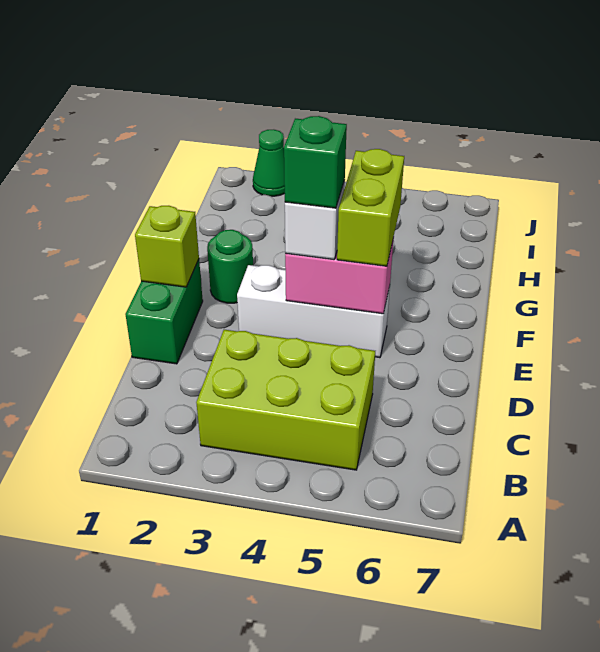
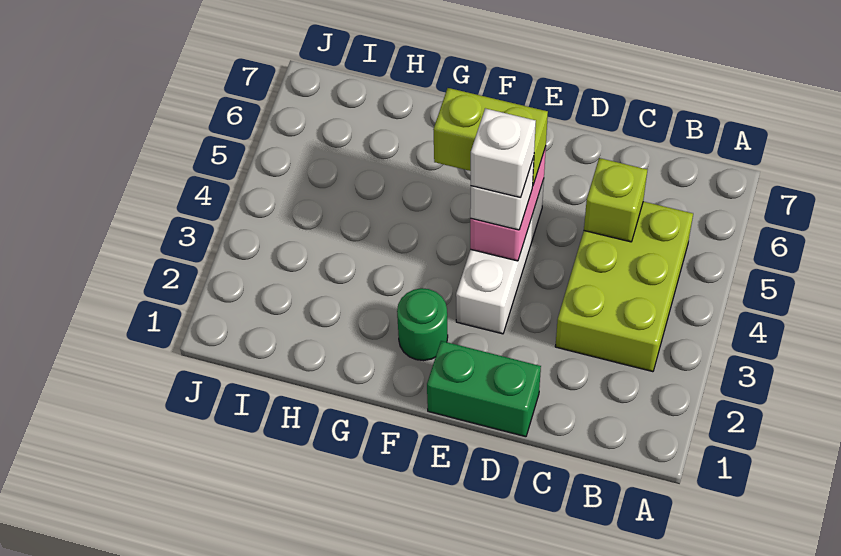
lime brick E1 level 2 -> lime brick C5 level 2
green brick E4 level 4 -> white brick E4 level 4
green cone J2 level 1 -> none

